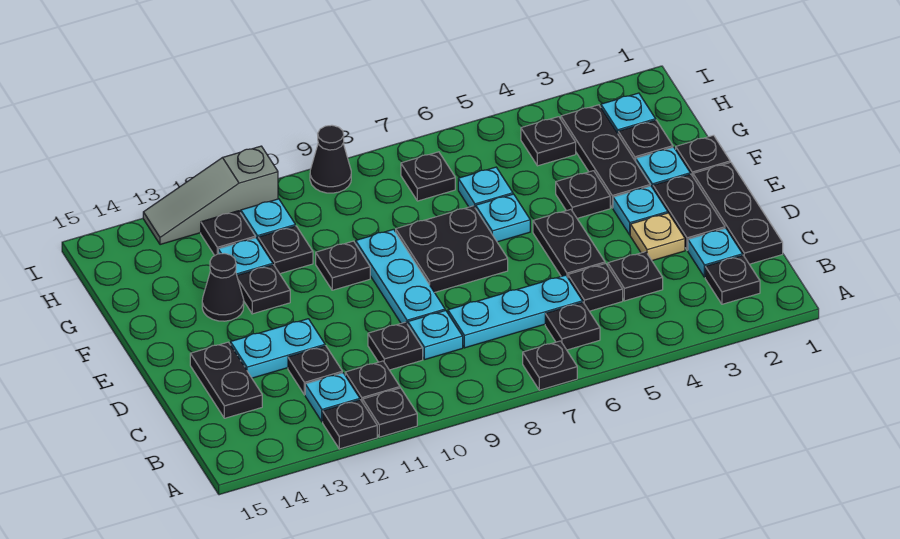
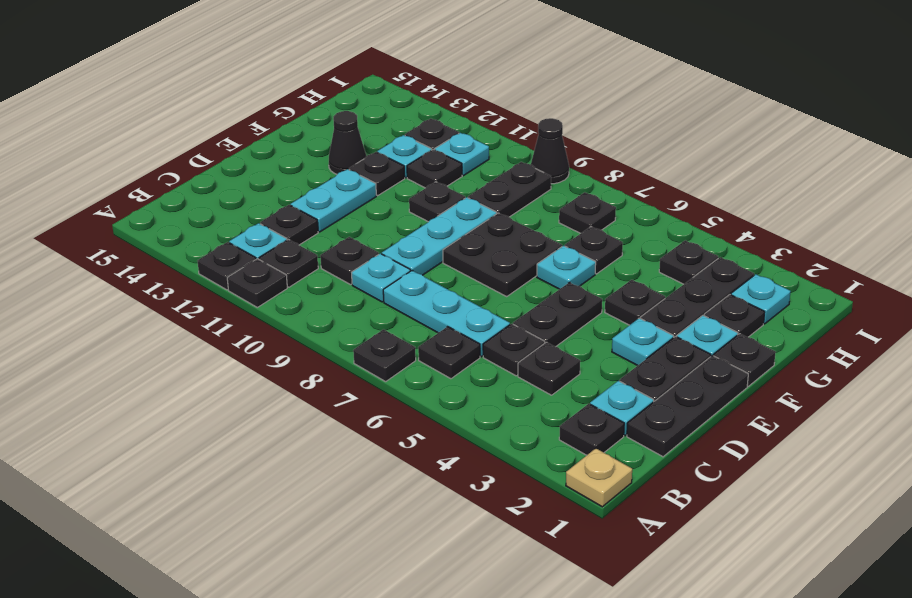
black plate C14:D14 level 1 -> black plate G9:H9 level 1
tan plate D3 level 1 -> tan plate A1 level 1
cyan plate D12:D13 level 1 -> cyan plate D12:E12 level 1
cyan plate G6 level 1 -> black plate G6 level 1
grey slope I11:I13 level 1 top 11 -> none

